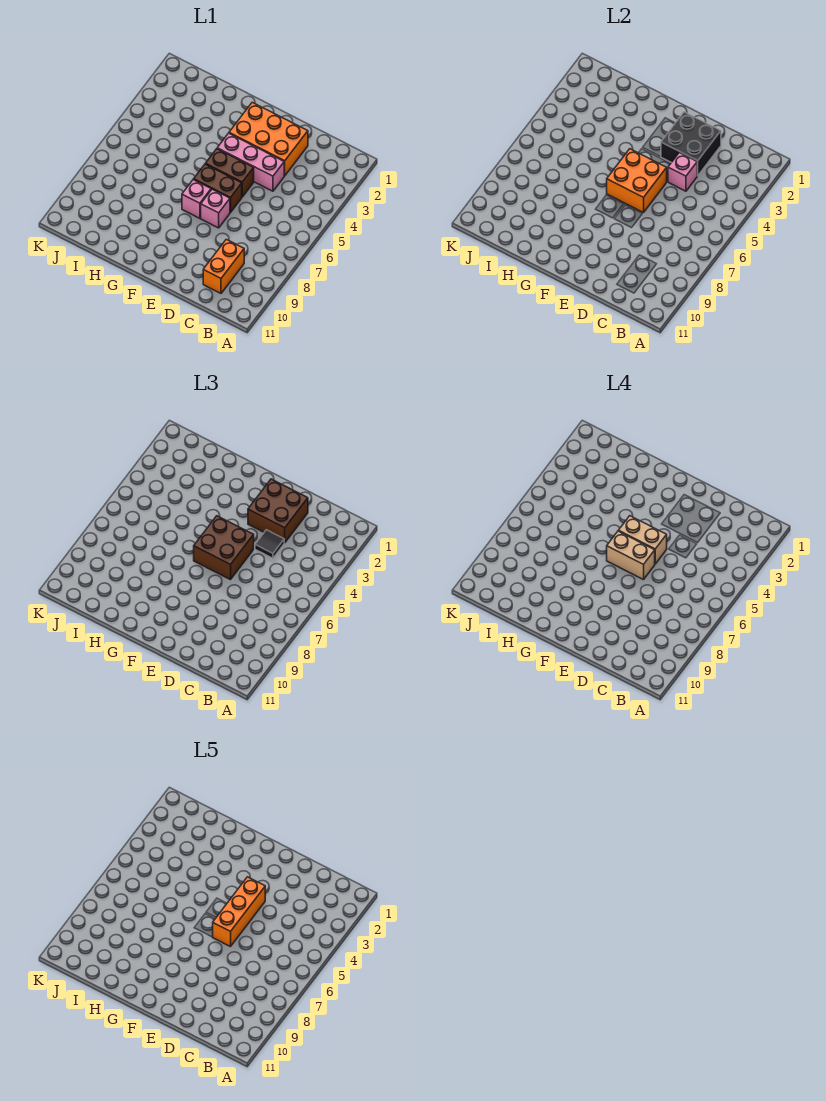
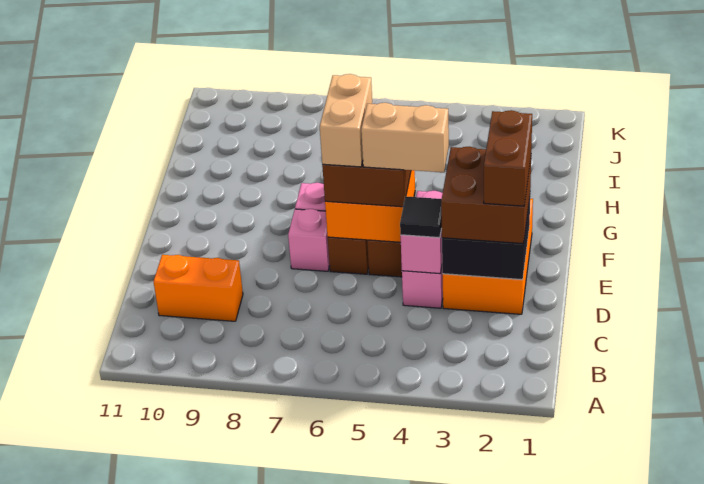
none -> brown brick D2:E2 level 4
orange brick E4:E6 level 5 -> none
tan brick E5:F5 level 4 -> tan brick E4:E5 level 4

